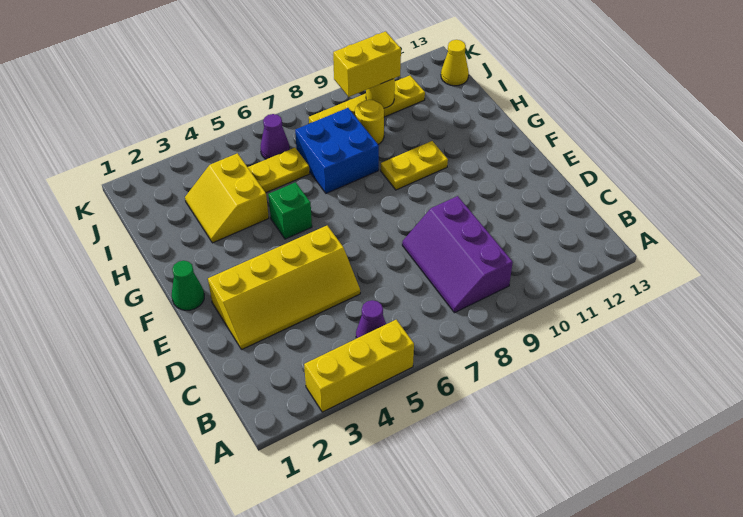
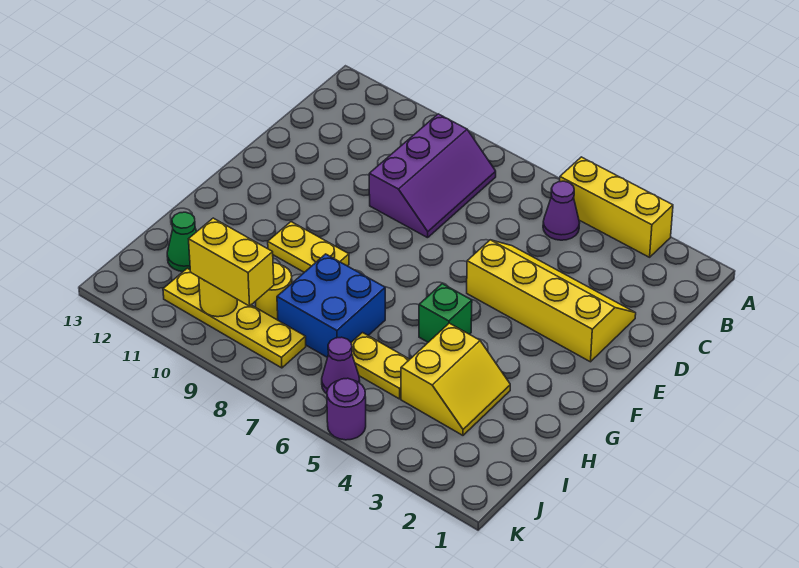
green cone F1 level 1 -> green cone I12 level 1
yellow cone J13 level 1 -> none
none -> purple round brick K5 level 1

